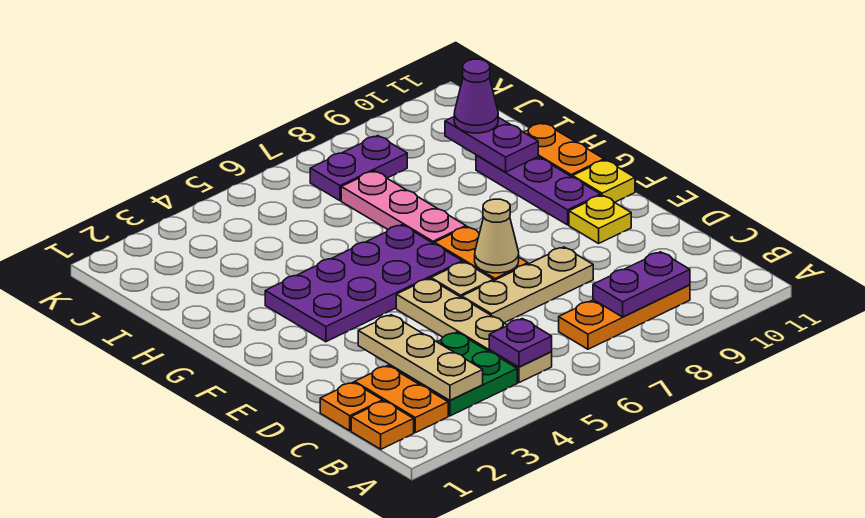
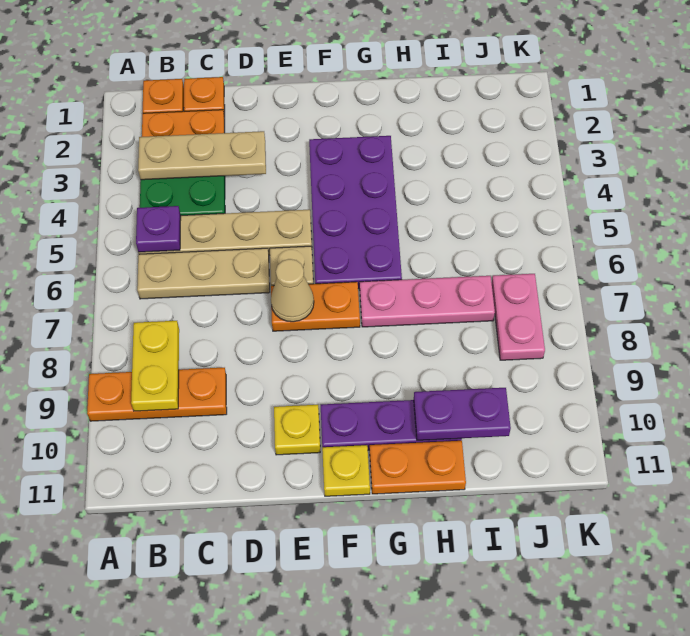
orange plate B7:B9 level 1 -> orange plate A9:C9 level 1
purple plate B8:B9 level 2 -> yellow plate B8:B9 level 2
tan plate D6:D8 level 1 -> tan plate B6:D6 level 1
purple cone I10 level 3 -> none
purple plate J7:J8 level 1 -> pink plate J7:J8 level 1

